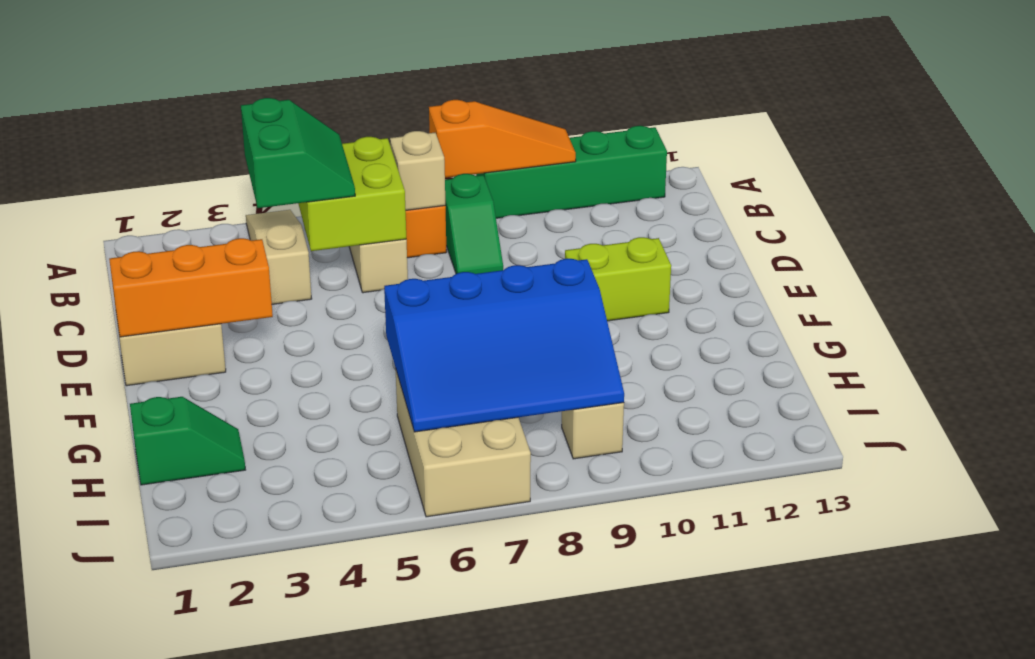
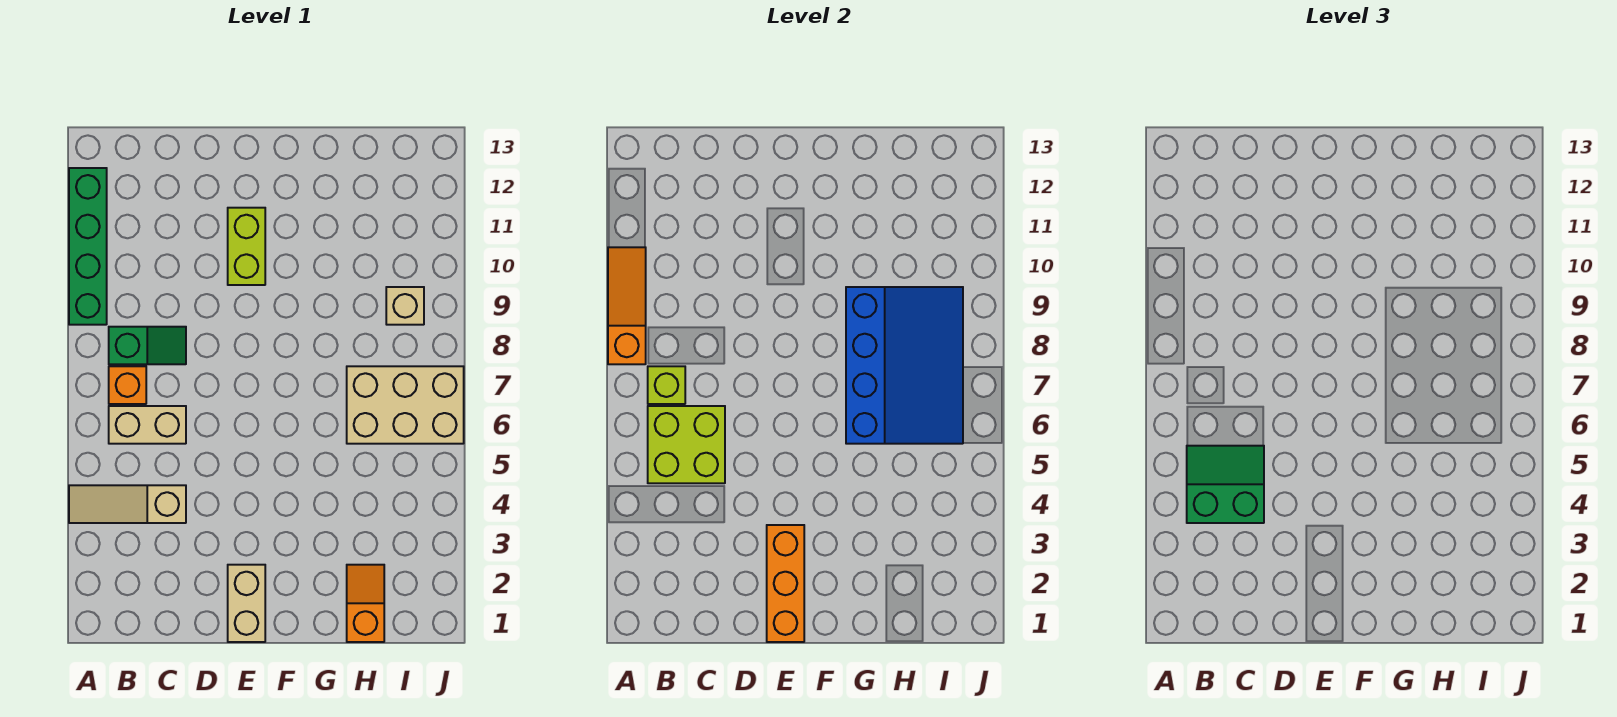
tan brick B7 level 2 -> lime brick B7 level 2
green slope H1:H2 level 1 top 1 -> orange slope H1:H2 level 1 top 1

